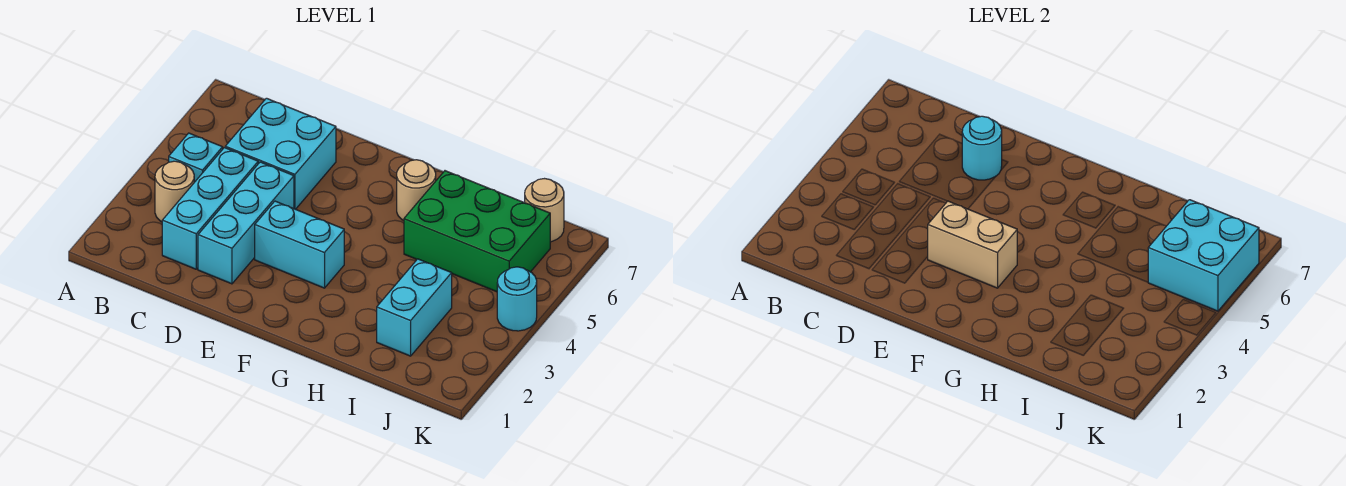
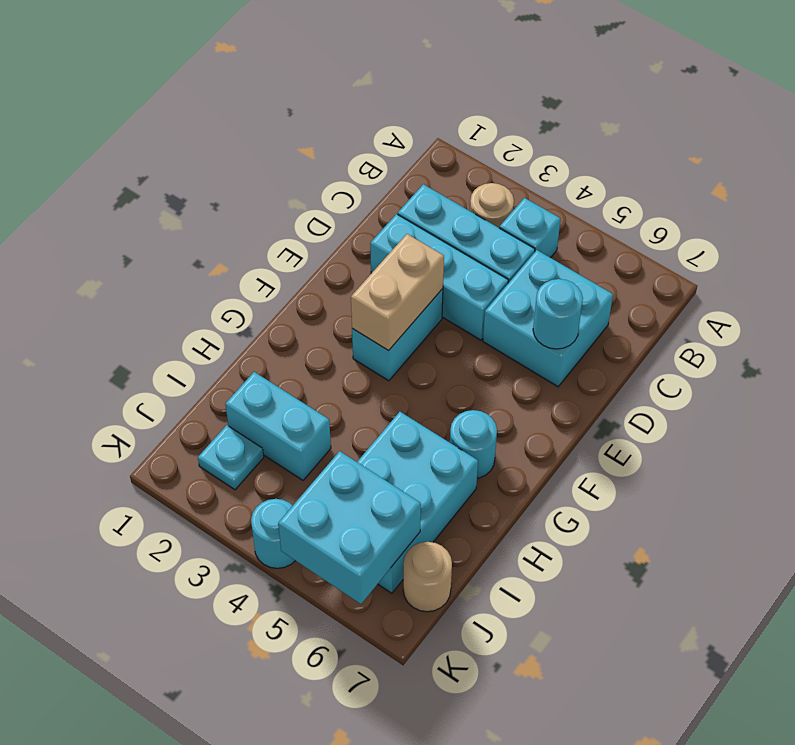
tan round brick G6 level 1 -> cyan round brick G6 level 1
green brick H5:J6 level 1 -> cyan brick H5:J6 level 1
none -> cyan plate J2 level 1

